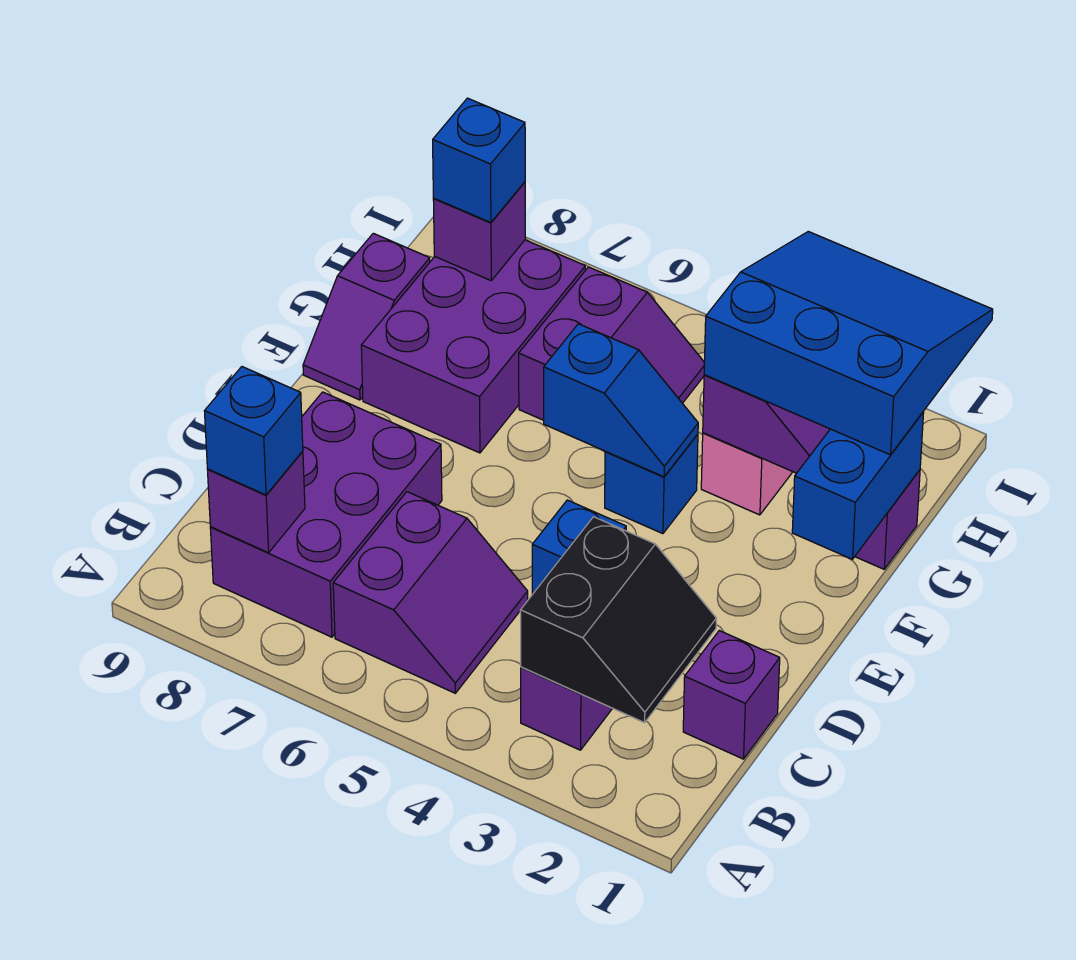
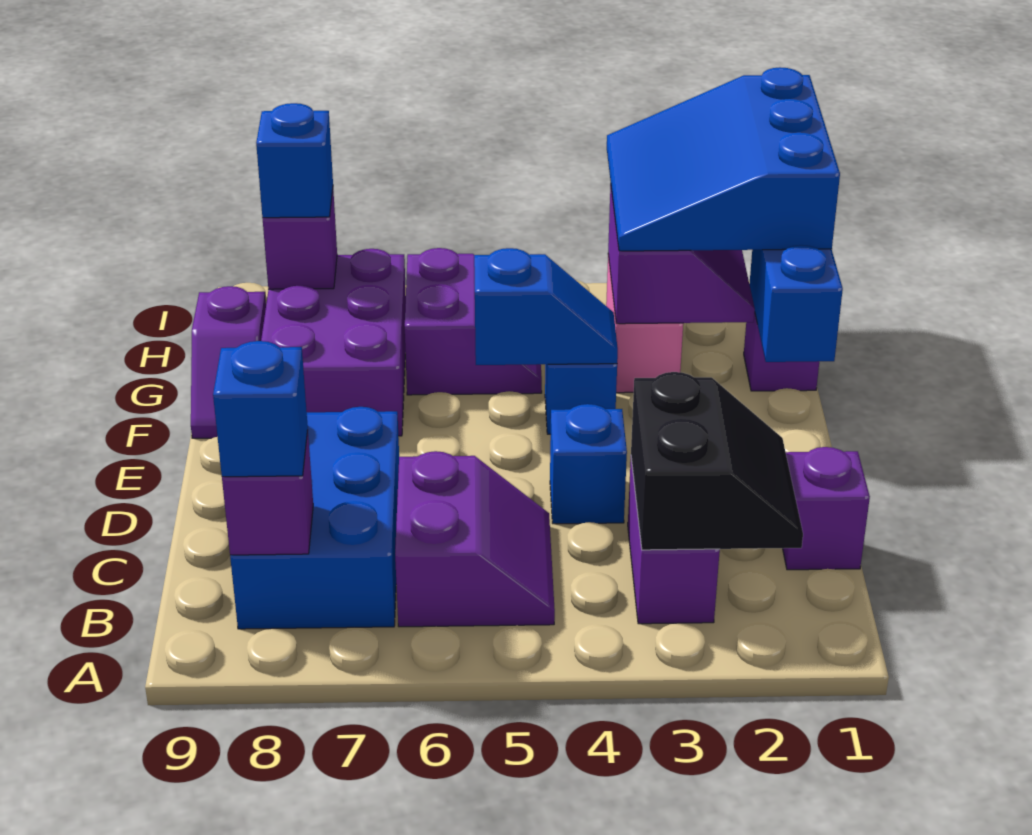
purple brick B7:D8 level 1 -> blue brick B7:D8 level 1
blue slope G1:I3 level 3 top G -> blue slope G1:I3 level 3 top 1

